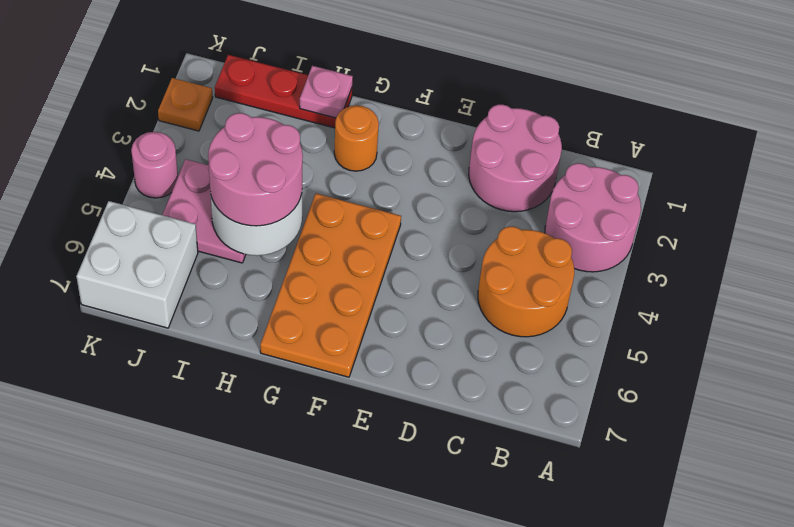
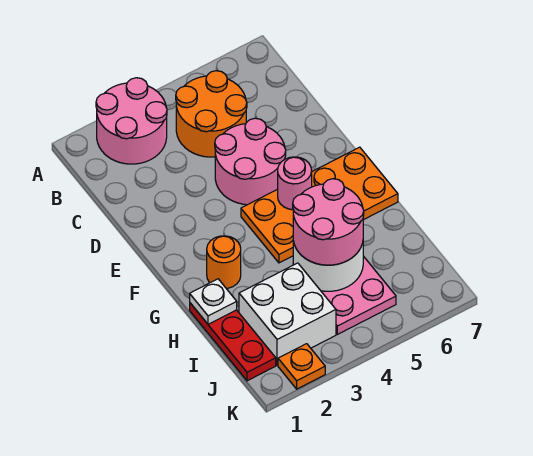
pink round brick C1:D2 level 1 -> pink round brick D4:E5 level 1
pink plate H1 level 2 -> white plate H1 level 2
white brick J6:K7 level 1 -> white brick I2:J3 level 1
pink round brick K4 level 1 -> pink round brick F5 level 2

